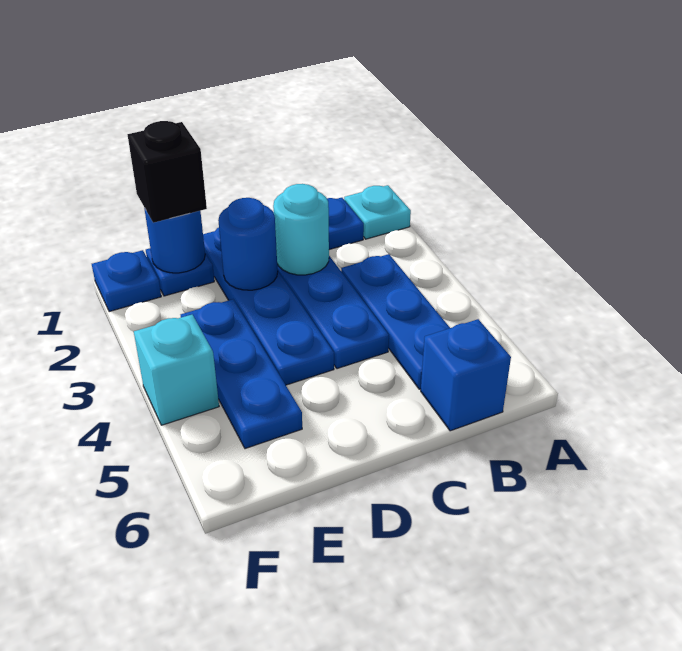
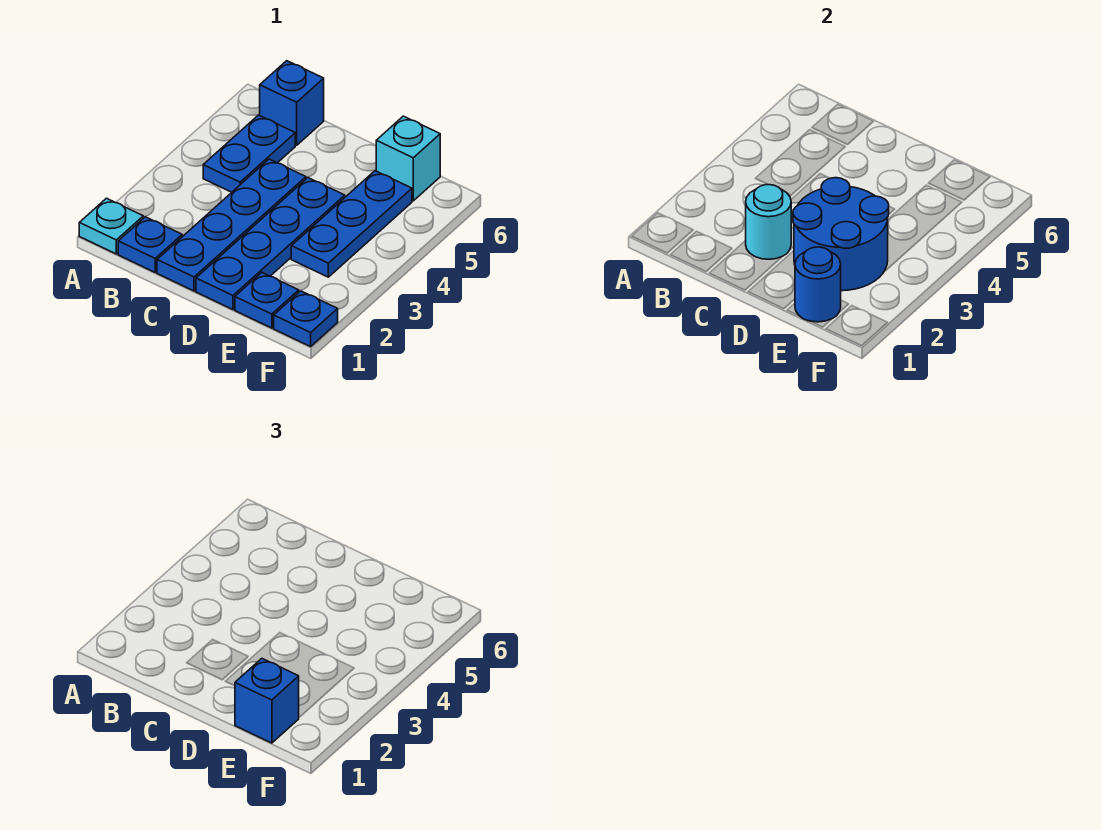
blue plate B3:B5 level 1 -> blue plate B4:B5 level 1
blue round brick D2 level 2 -> blue round brick D2:E3 level 2
black brick E1 level 3 -> blue brick E1 level 3
cyan brick F4 level 1 -> cyan brick E6 level 1

